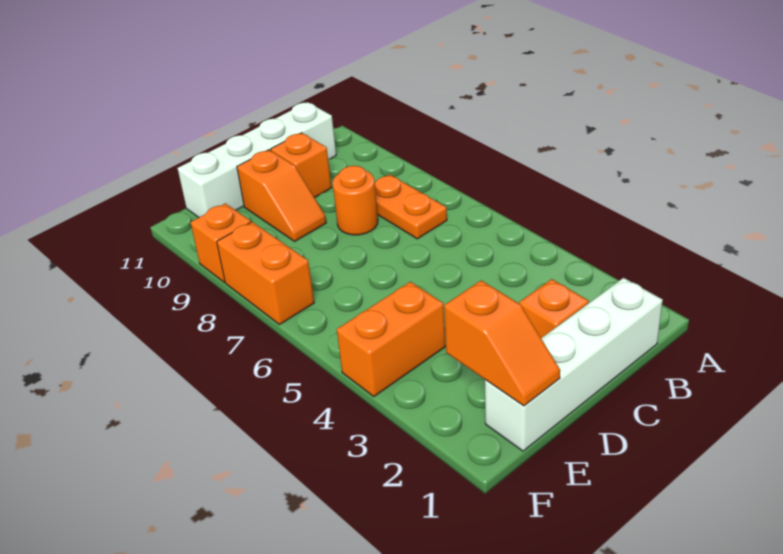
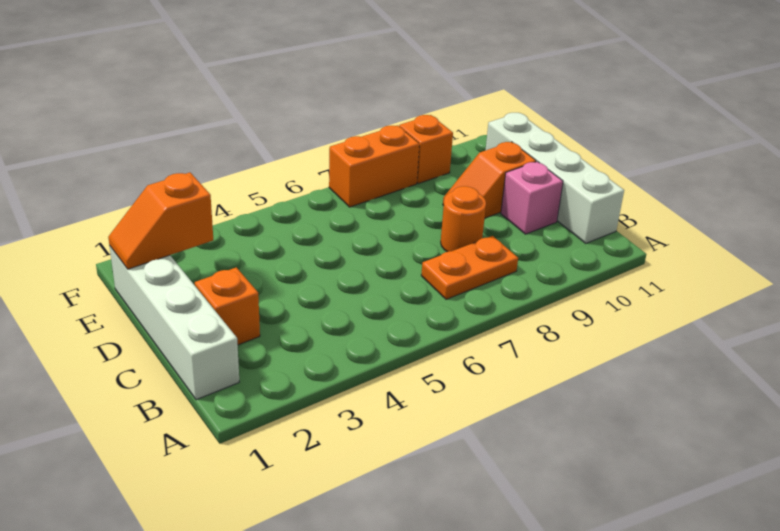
orange brick C10 level 1 -> pink brick C10 level 1
orange brick E4:F4 level 1 -> none

